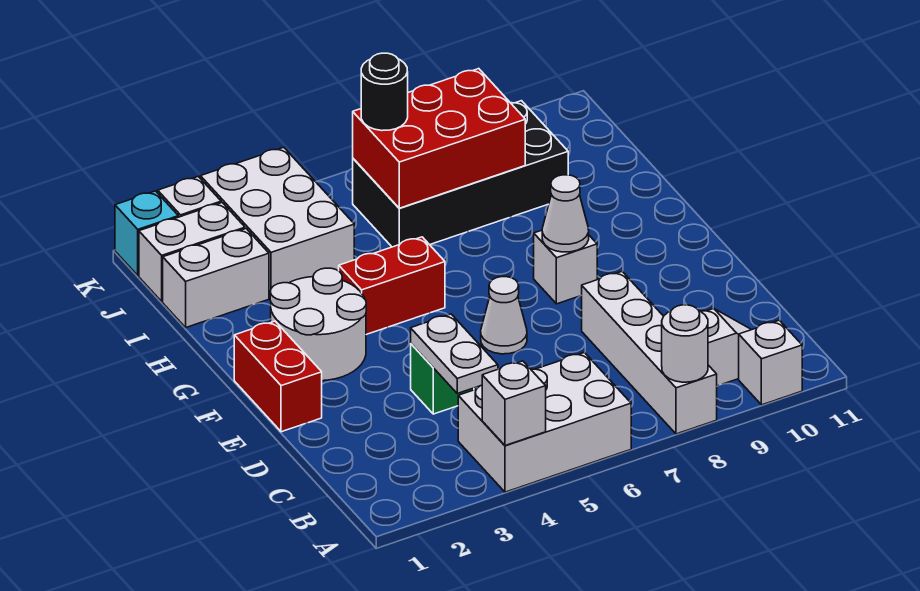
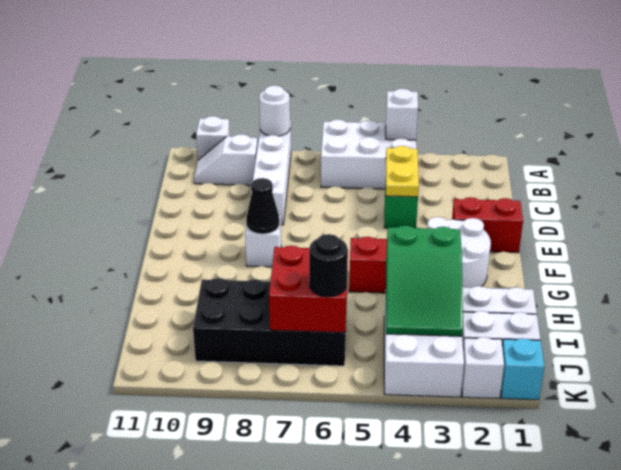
white plate C4:D4 level 2 -> yellow plate C4:D4 level 2
red brick E1:F1 level 1 -> red brick E1:E2 level 1
white cone E6 level 1 -> none
white cone F8 level 2 -> black cone F8 level 2
none -> green slope H3:J4 level 2 top H
red brick I6:J8 level 2 -> red brick I6:J7 level 2

